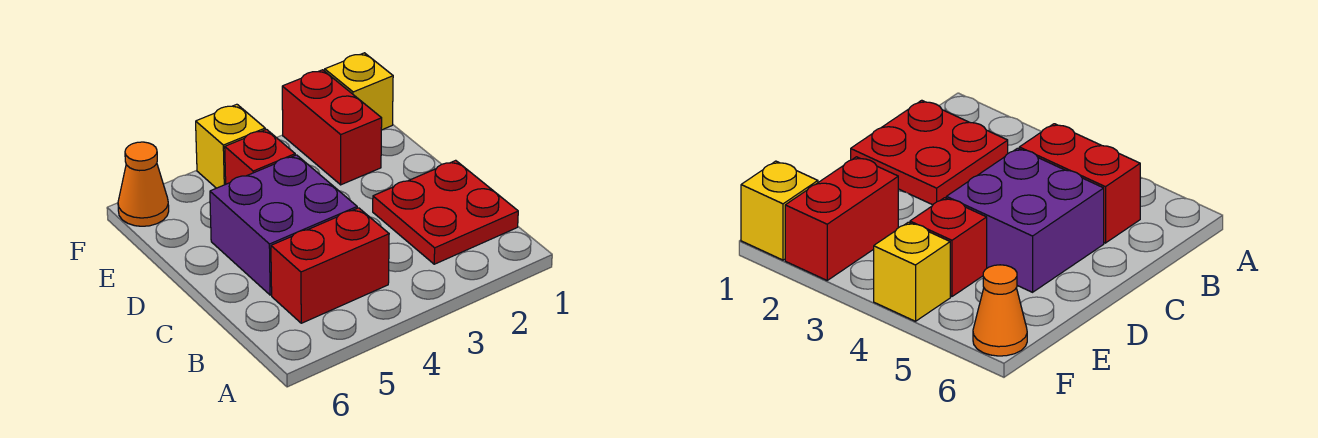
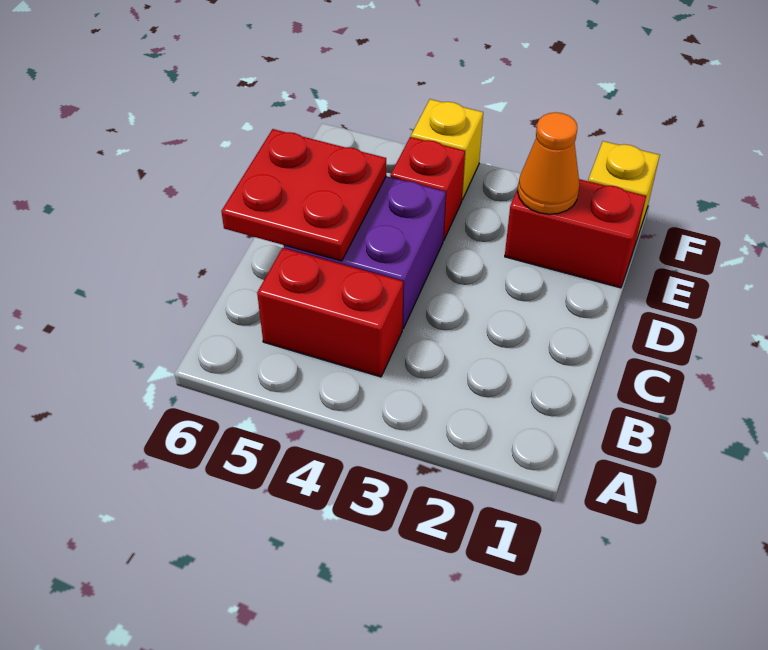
red plate B1:C2 level 1 -> red plate C5:D6 level 2
red brick E2:F2 level 1 -> red brick E1:E2 level 1
orange cone F6 level 1 -> orange cone E2 level 2

